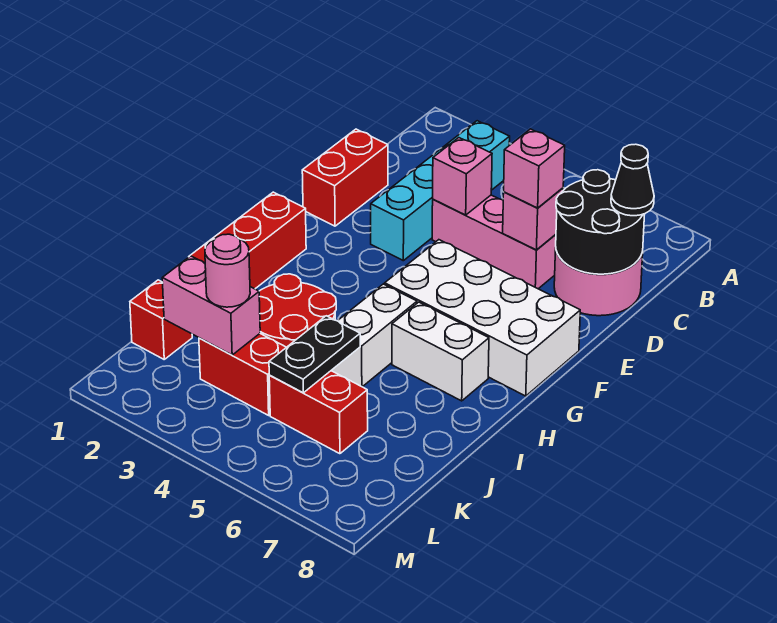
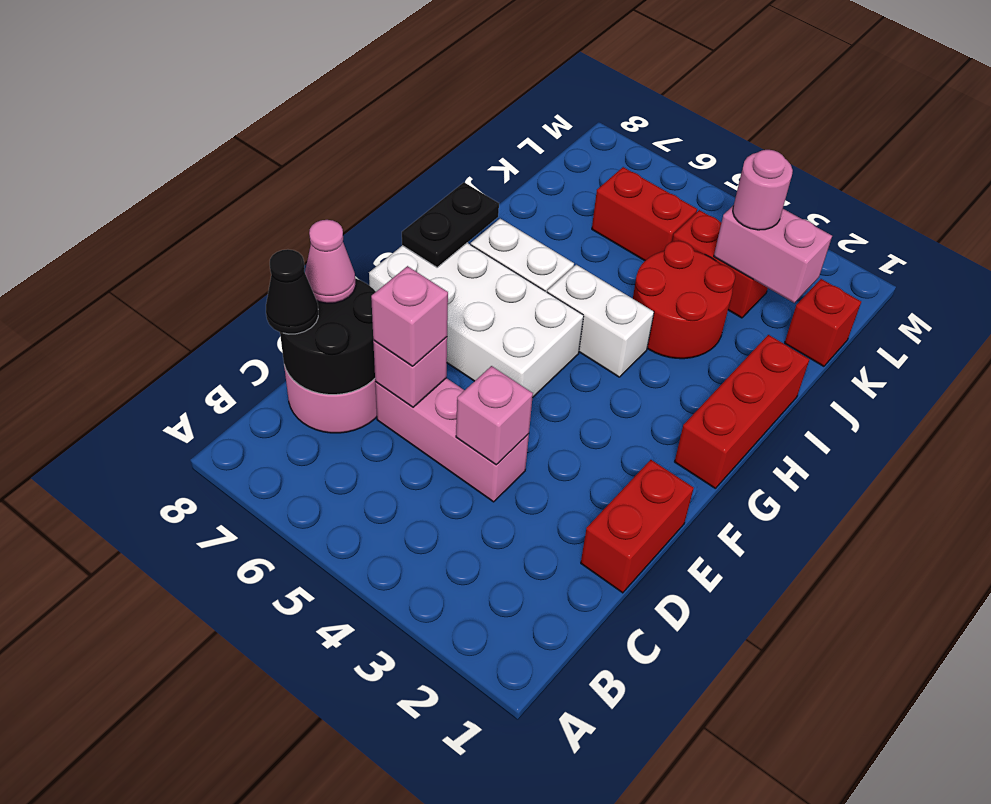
cyan brick B3:E3 level 1 -> none
none -> pink cone D8 level 3
white brick H5:I5 level 1 -> white brick H4:H5 level 1
black plate J5:K5 level 2 -> black plate G8:H8 level 2

